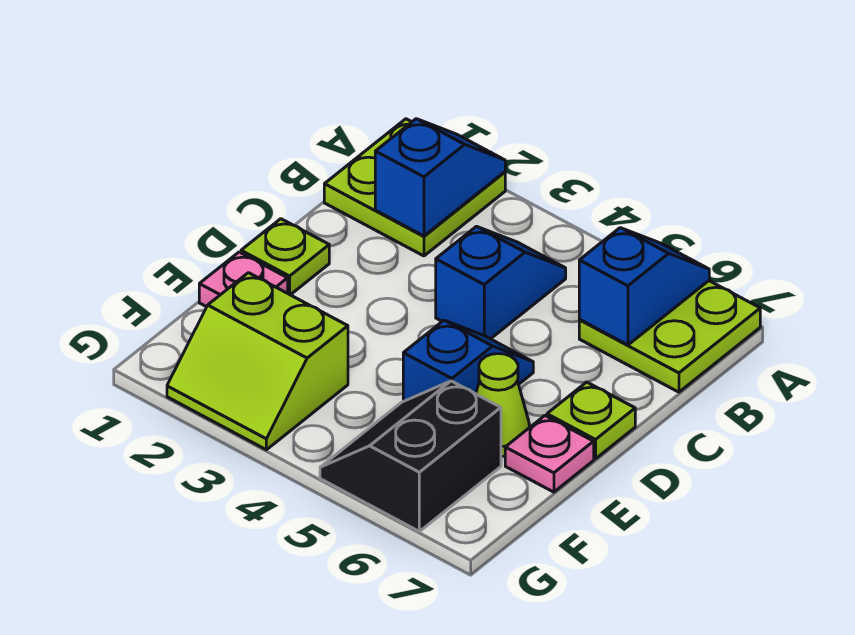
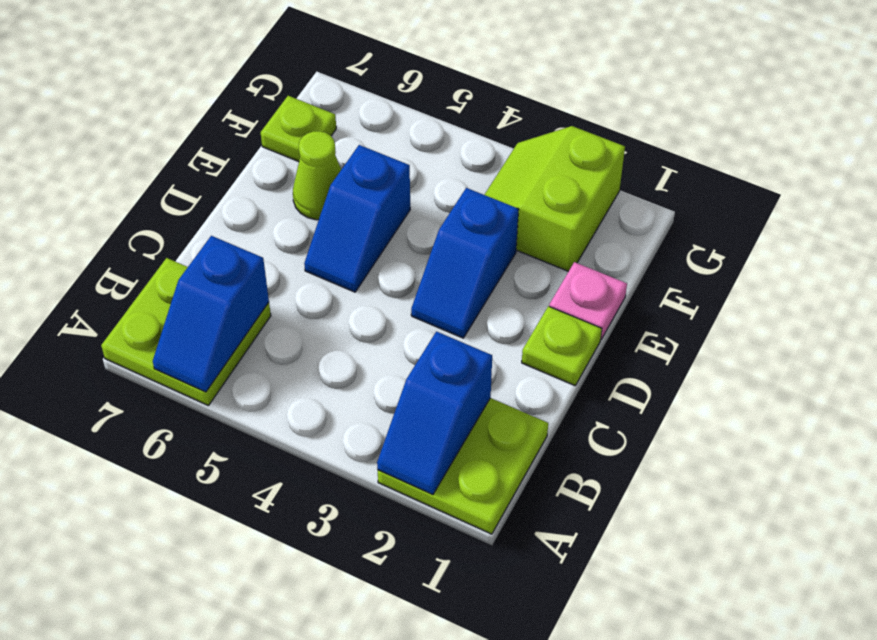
blue slope B4:C4 level 1 top C -> blue slope D3:E3 level 1 top E
lime plate D7 level 1 -> lime plate F7 level 1
pink plate E7 level 1 -> none
lime slope F2:G3 level 1 top F -> lime slope F2:G3 level 1 top 2
black slope F5:G6 level 1 top 6 -> none

